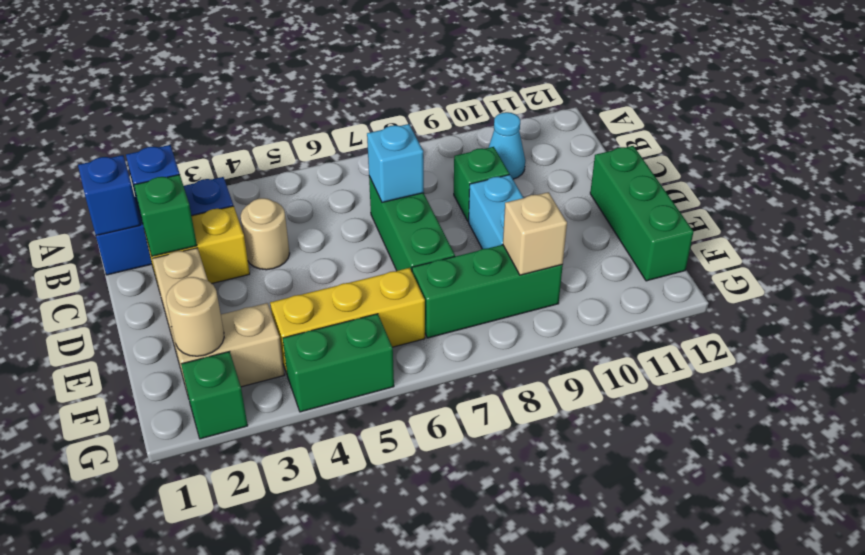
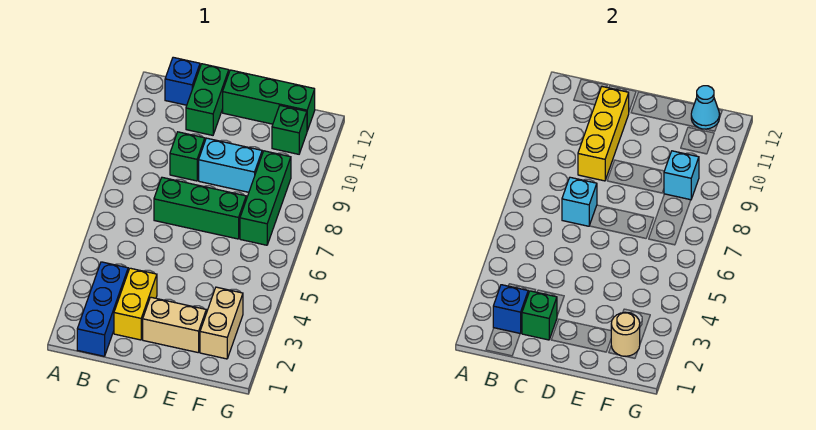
blue brick B1 level 2 -> blue brick B12 level 1
cyan cone B10 level 1 -> cyan cone F12 level 2
tan round brick C4 level 1 -> none
yellow brick F4:F6 level 1 -> yellow brick C9:C11 level 2
tan brick F9 level 2 -> cyan brick F9 level 2
green brick G2 level 1 -> green brick F11 level 1
green brick G4:G5 level 1 -> green brick C11:C12 level 1

